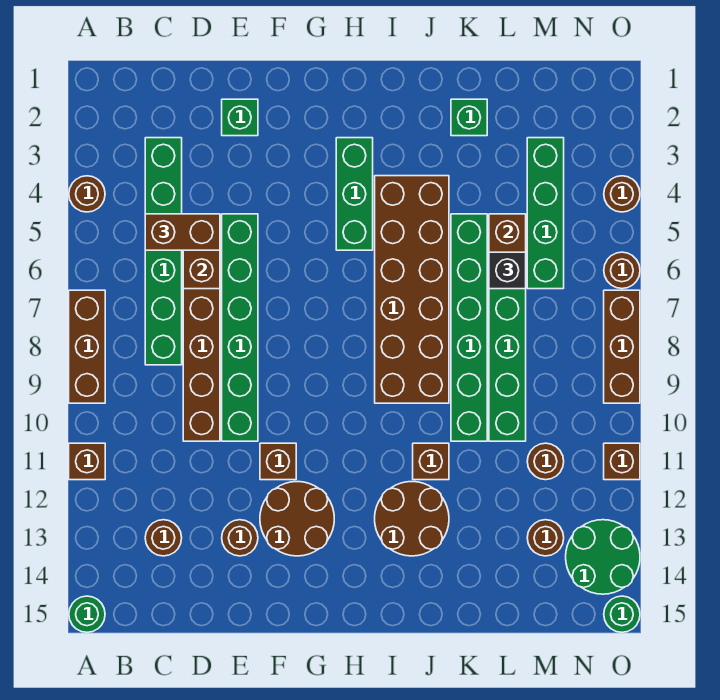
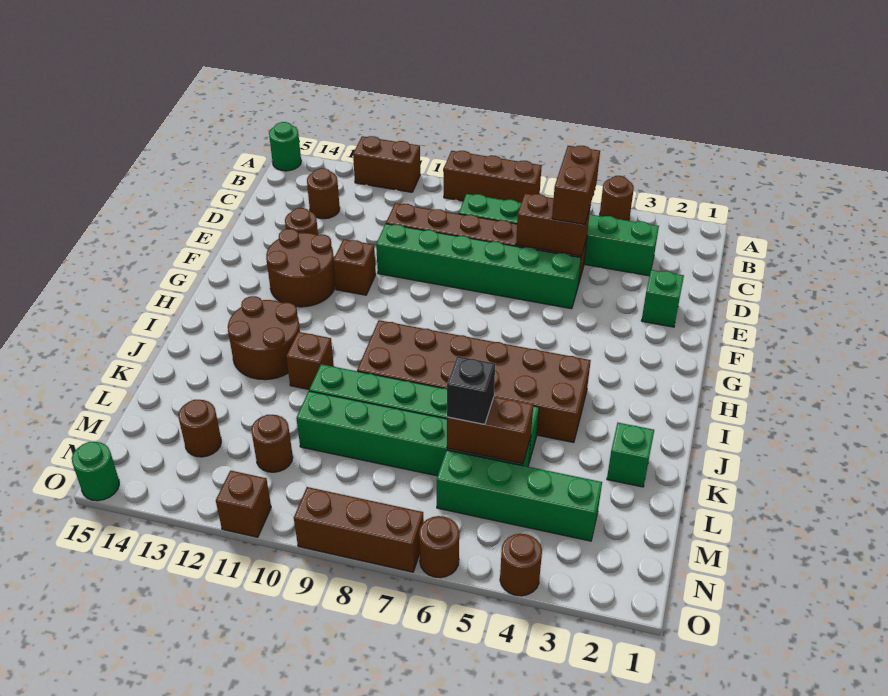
brown brick A11 level 1 -> brown brick A11:A12 level 1
green brick H3:H5 level 1 -> none
green round brick N13:O14 level 1 -> none

